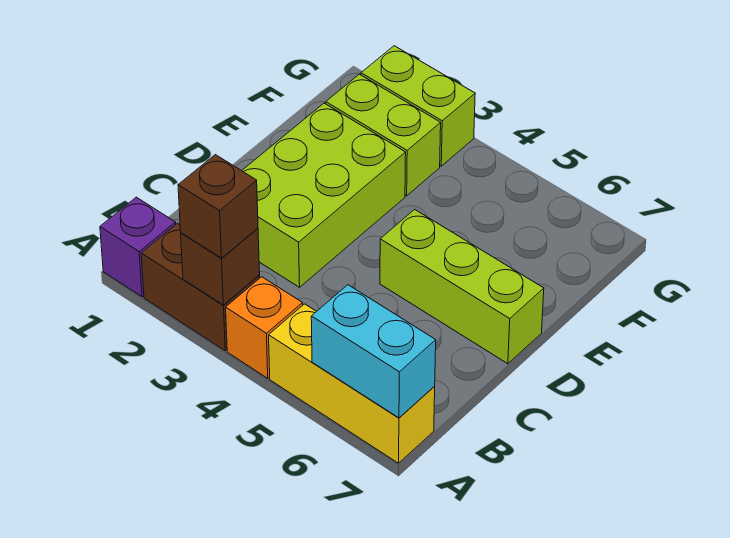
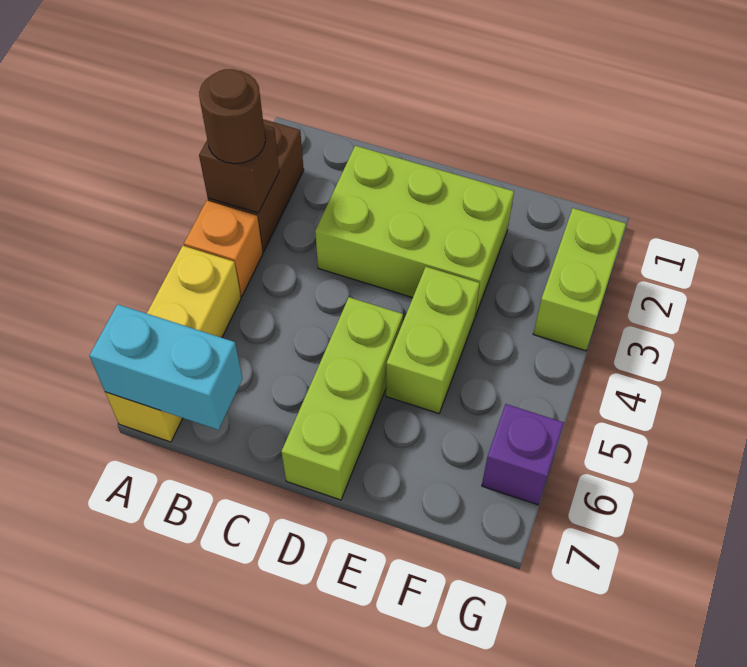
purple brick A1 level 1 -> purple brick G6 level 1
brown brick A3 level 3 -> brown round brick A3 level 3
cyan brick A6:A7 level 2 -> cyan brick A7:B7 level 2
lime brick F2:F3 level 1 -> lime brick E4:E5 level 1

